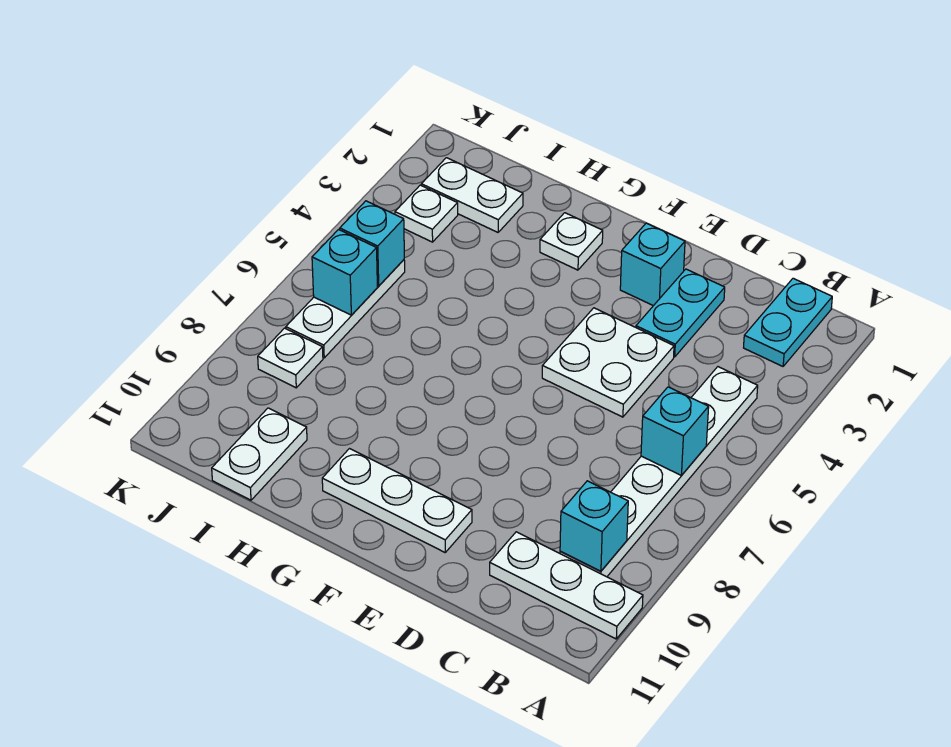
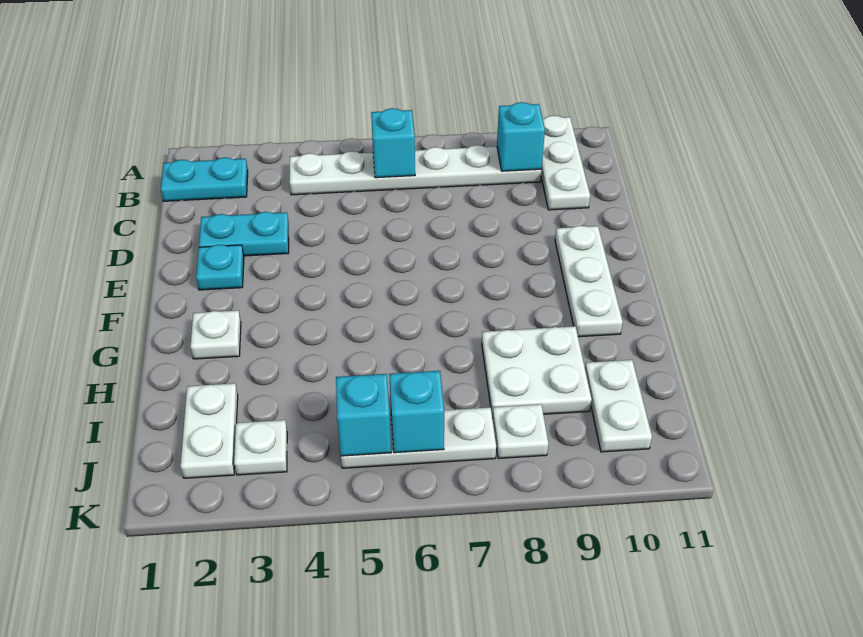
white plate D4:E5 level 1 -> white plate H8:I9 level 1
cyan brick E2 level 1 -> cyan plate E2 level 1
white plate I10:I11 level 1 -> white plate I10:J10 level 1

